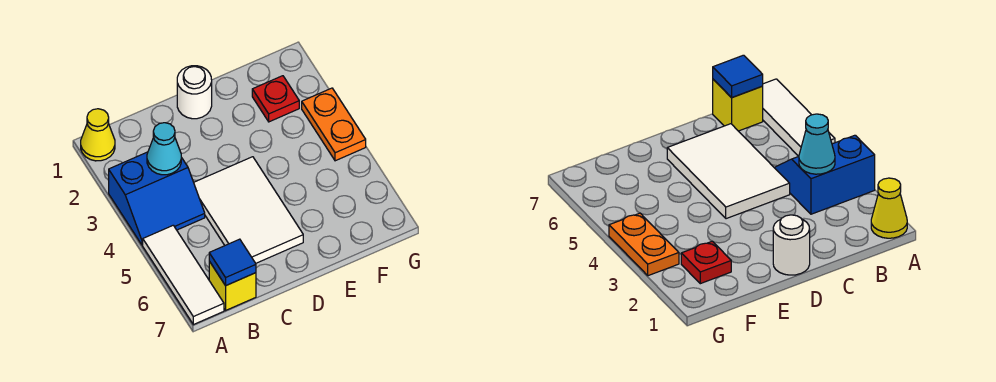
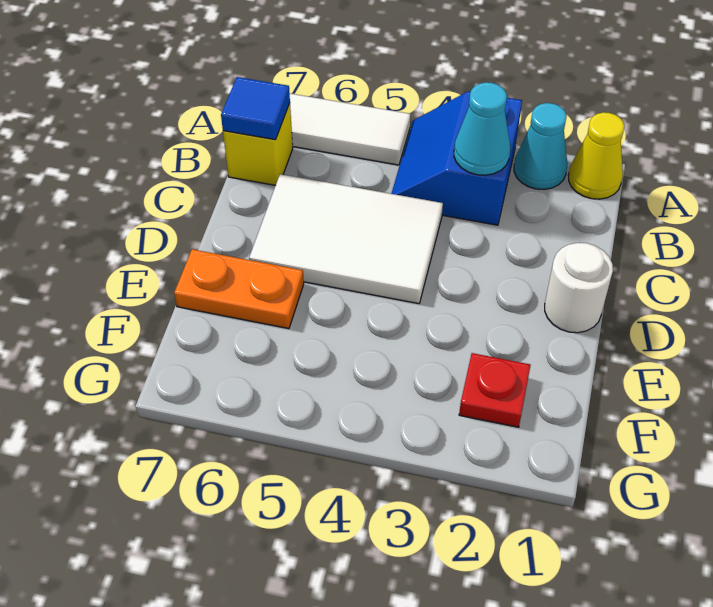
none -> cyan cone A2 level 1
orange plate G3:G4 level 1 -> orange plate E6:E7 level 1

